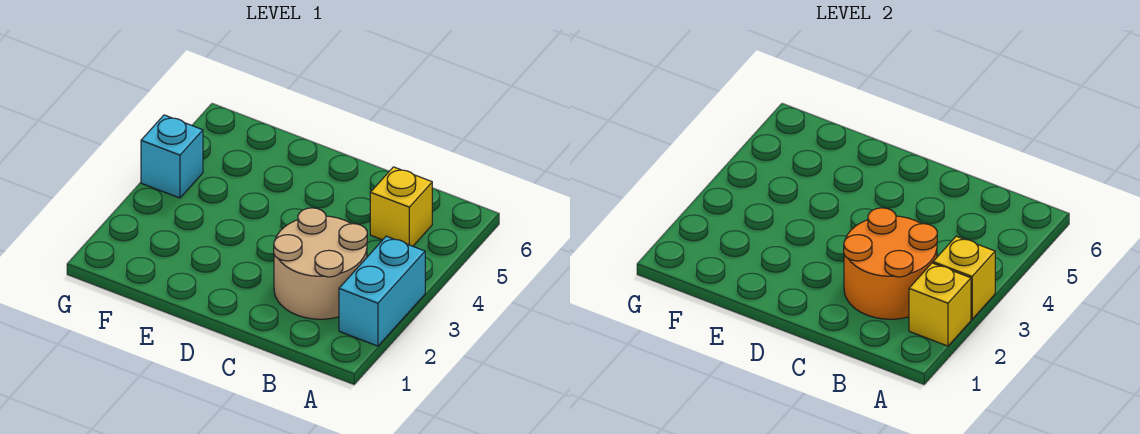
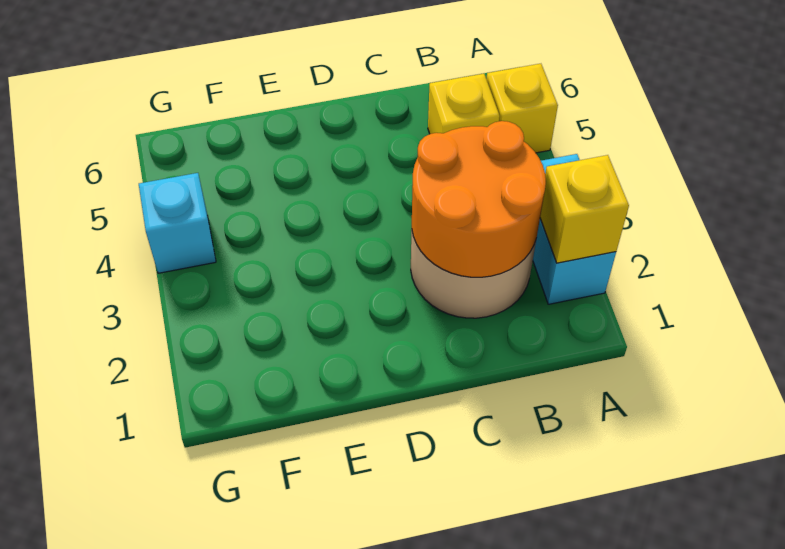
yellow brick A3 level 2 -> yellow brick A5 level 1

